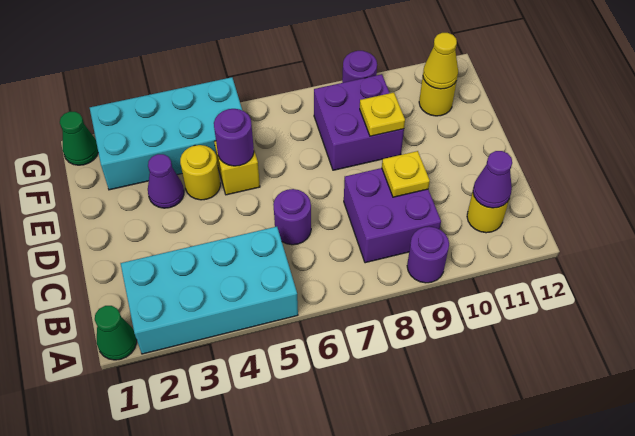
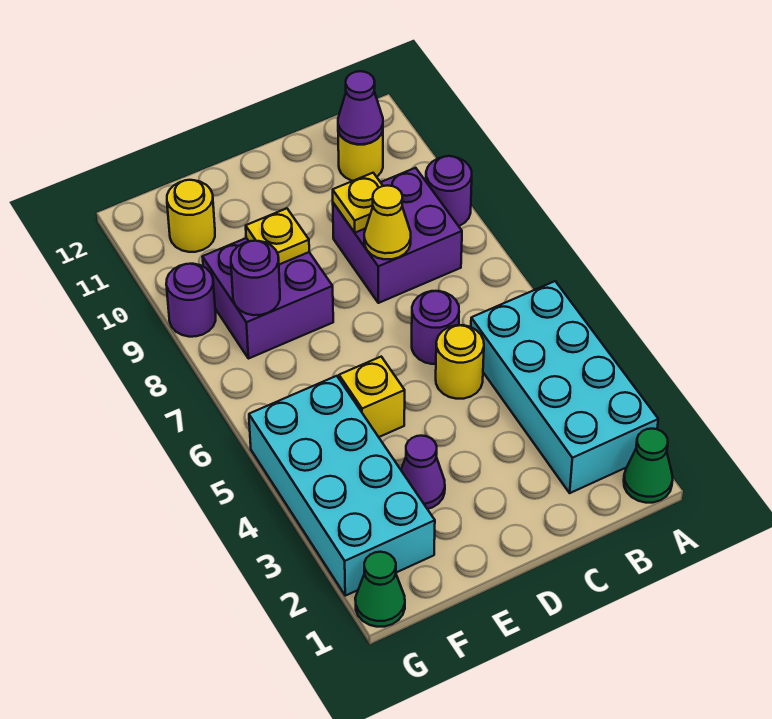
yellow round brick E4 level 1 -> yellow round brick C5 level 1
purple round brick E5 level 2 -> purple round brick F8 level 2
yellow cone F11 level 2 -> yellow cone C8 level 2

